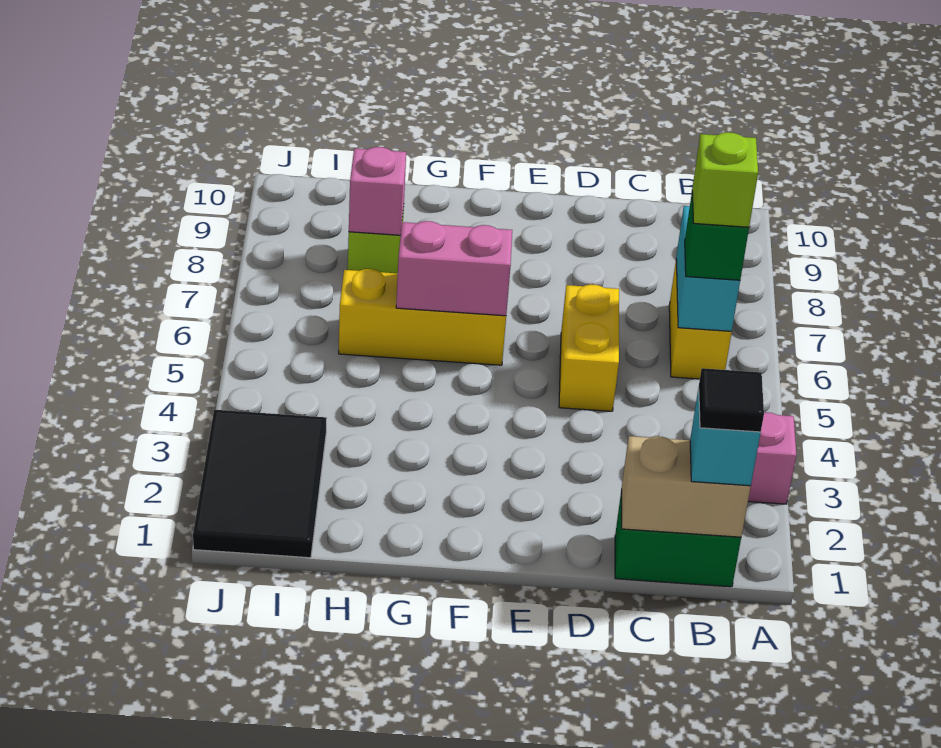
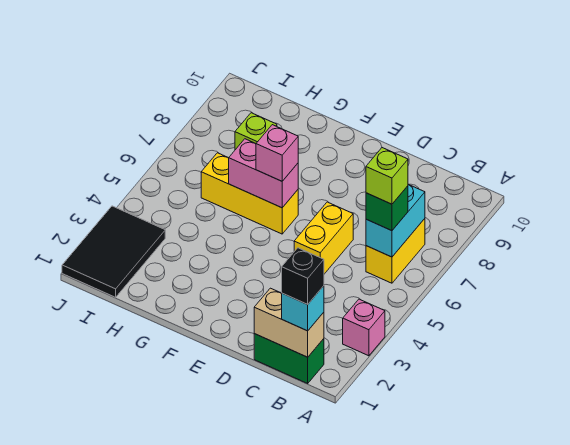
black tile B1 level 4 -> black brick B1 level 4
pink brick H8 level 2 -> pink brick F6 level 3

